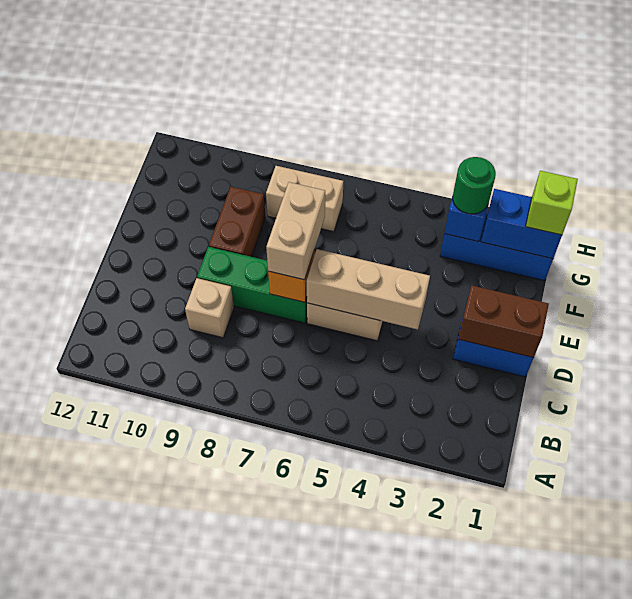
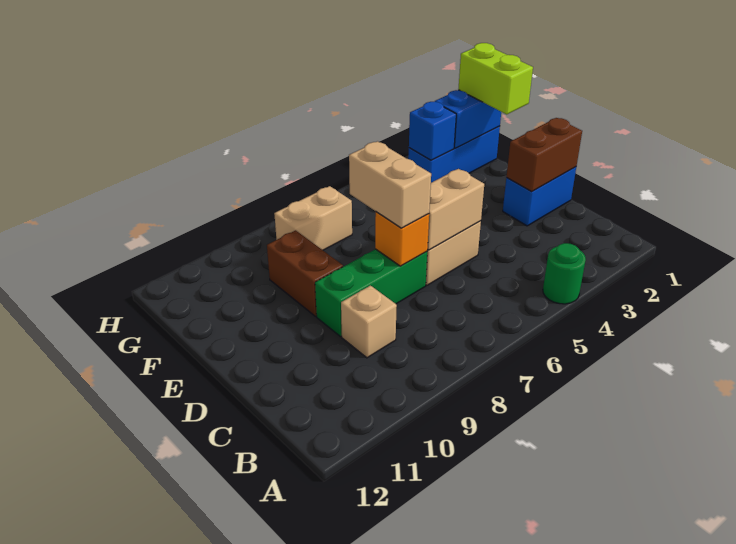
tan brick D4:D6 level 2 -> tan brick D5:D6 level 2
lime brick G1 level 3 -> lime brick F1:G1 level 3
green round brick G3 level 3 -> green round brick A4 level 1

